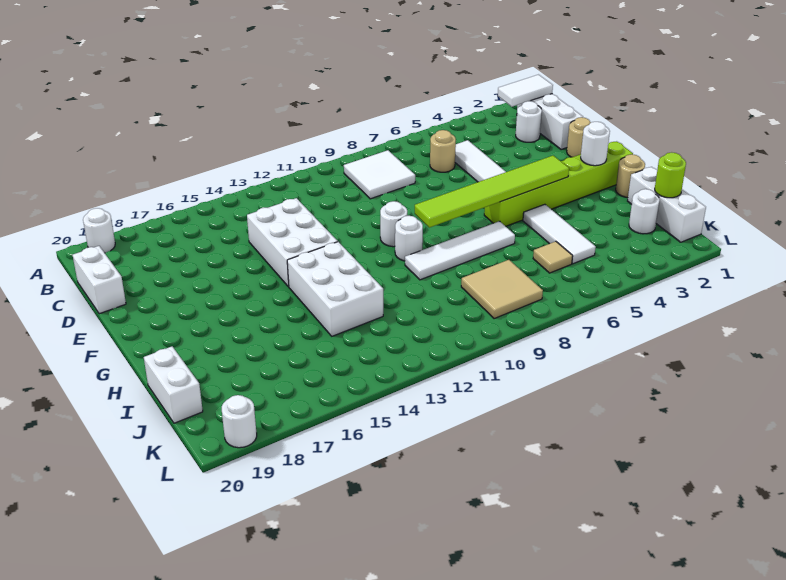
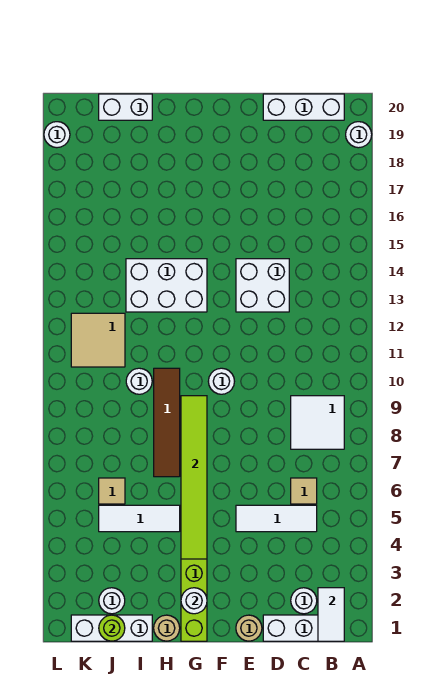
tan round brick C6 level 1 -> tan tile C6 level 1
white brick C20:D20 level 1 -> white brick B20:D20 level 1
white brick D13:F14 level 1 -> white brick D13:E14 level 1
white round brick G10 level 1 -> white round brick I10 level 1
white tile H7:H10 level 1 -> brown tile H7:H10 level 1
tan tile J8:K9 level 1 -> tan tile J11:K12 level 1

